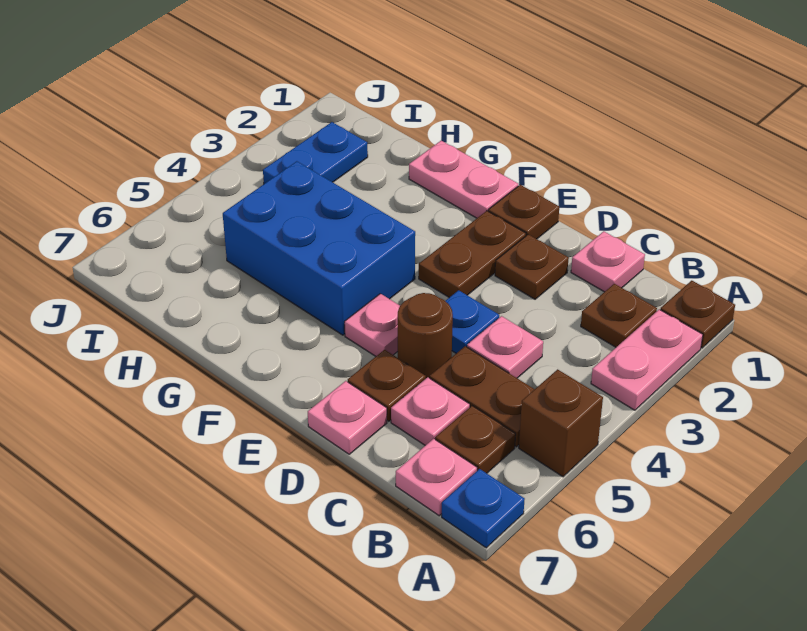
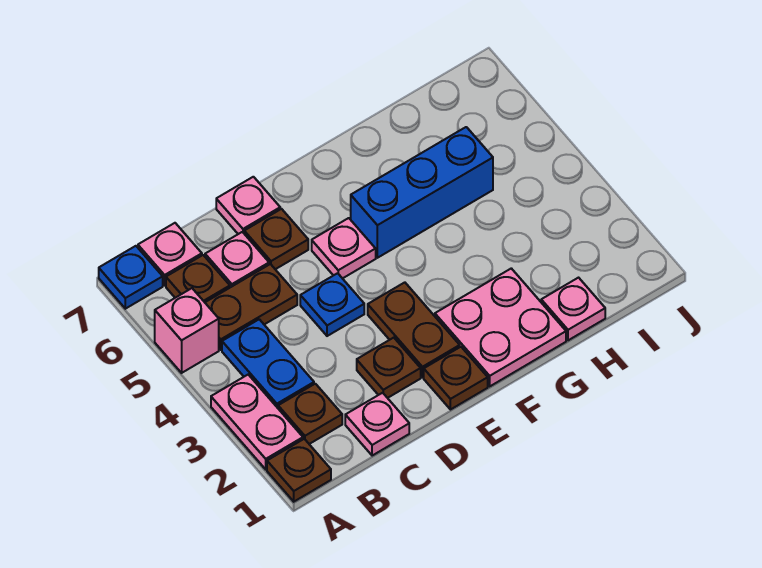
brown brick A5 level 1 -> pink brick A5 level 1
pink plate C4 level 1 -> pink plate H1 level 1
brown round brick D5 level 1 -> none
pink plate F1:G1 level 1 -> pink plate F1:G2 level 1
blue brick F4:H5 level 1 -> blue brick F5:H5 level 1
blue plate I2:I3 level 1 -> blue plate B3:B4 level 1

